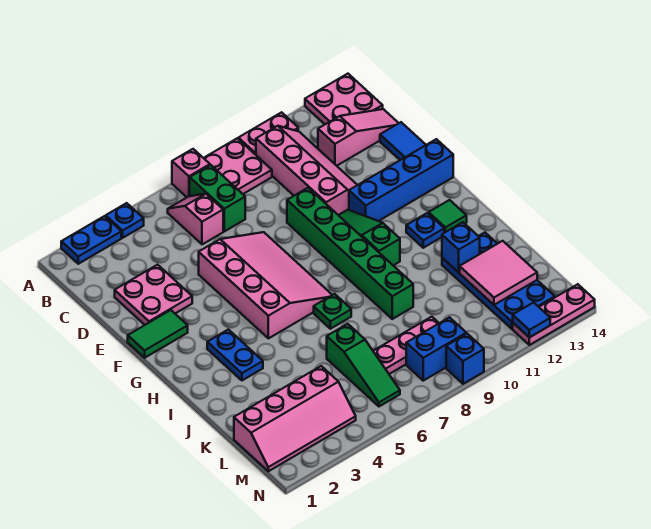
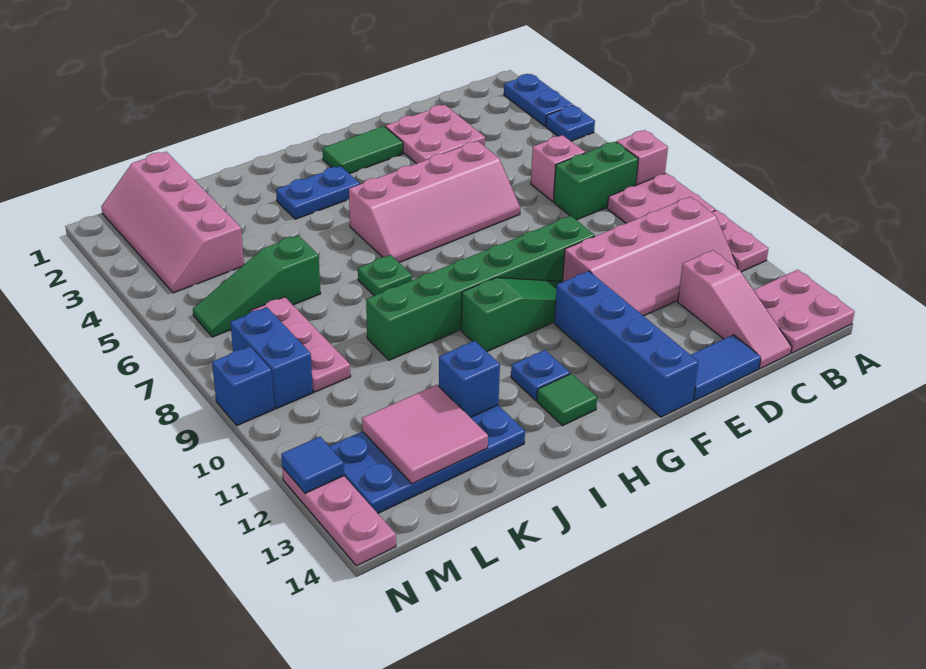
pink slope E5:H7 level 1 top 5 -> pink slope E5:H6 level 1 top 5
green tile F1:F2 level 1 -> green tile F2:G2 level 1

